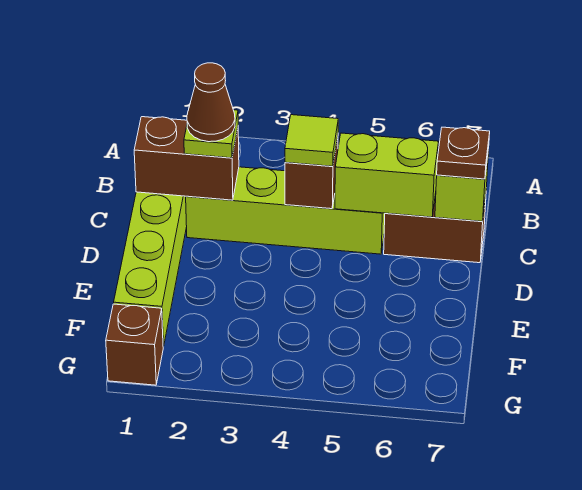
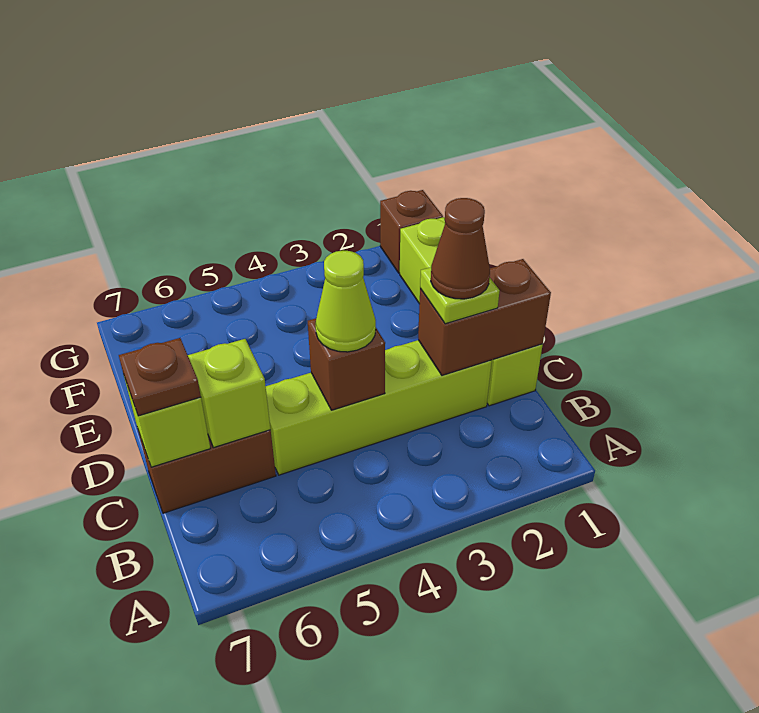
lime tile C4 level 3 -> lime cone C4 level 3
lime brick C5:C6 level 2 -> lime brick C6 level 2

